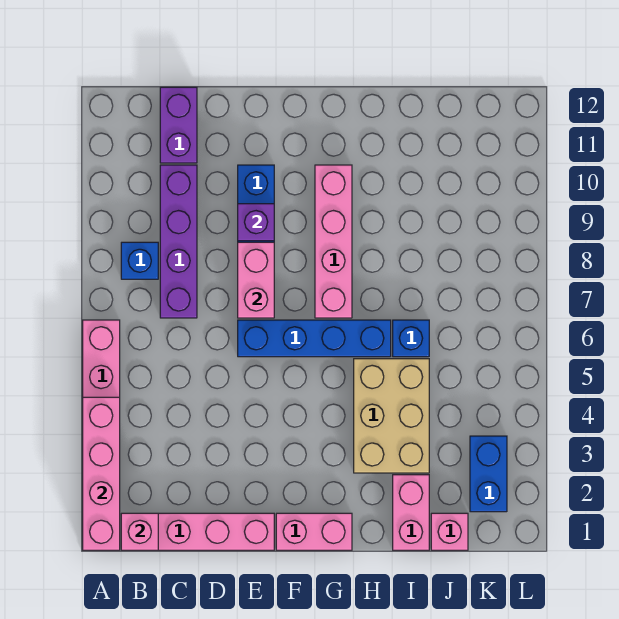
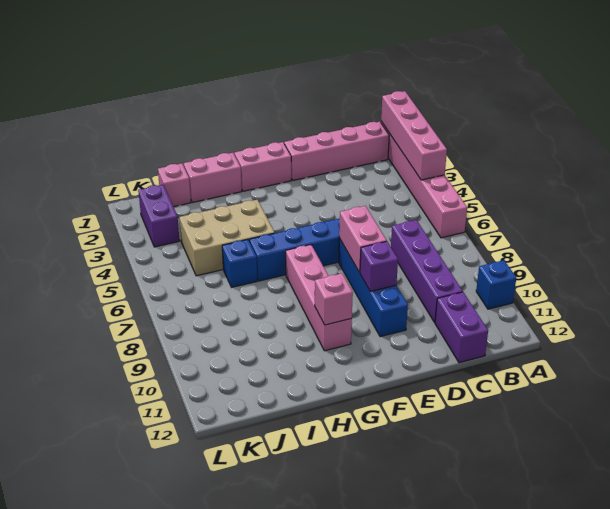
pink brick B1 level 2 -> pink brick G10 level 2
blue brick B8 level 1 -> blue brick A10 level 1
tan brick H3:I5 level 1 -> tan brick H4:J5 level 1
pink brick I1:I2 level 1 -> pink brick H1:I1 level 1
blue brick K2:K3 level 1 -> purple brick K2:K3 level 1

